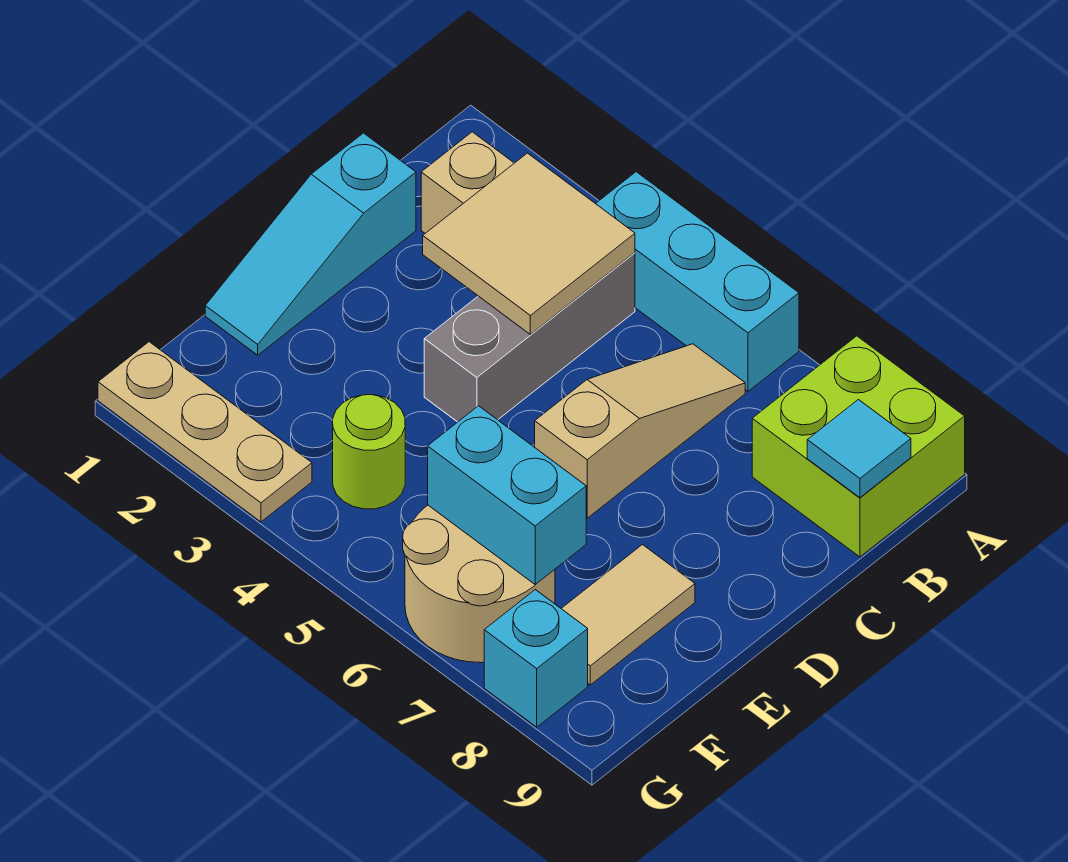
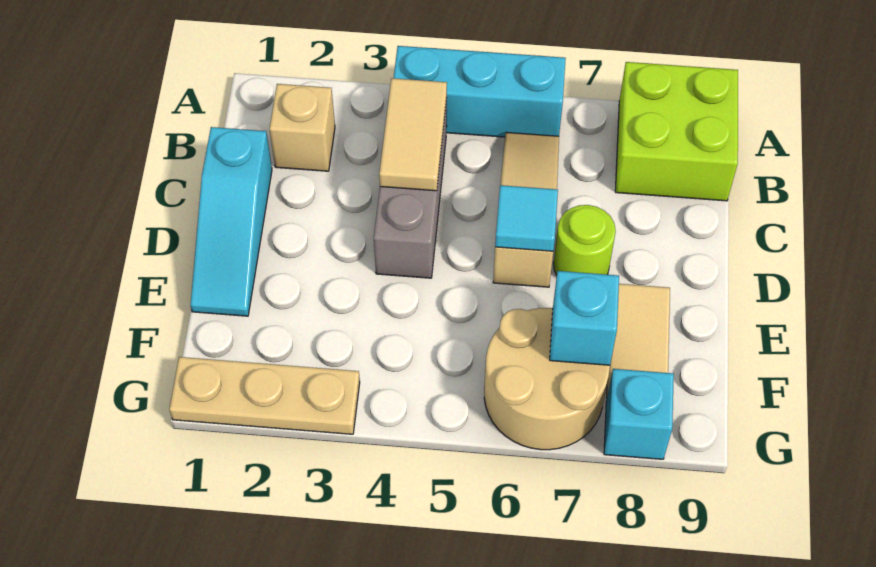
tan tile B3:C4 level 2 -> tan tile B4:C4 level 2
cyan tile B9 level 2 -> cyan tile D6 level 2
lime round brick F4 level 1 -> lime round brick D7 level 1
cyan brick F6:F7 level 2 -> cyan brick F7 level 2

